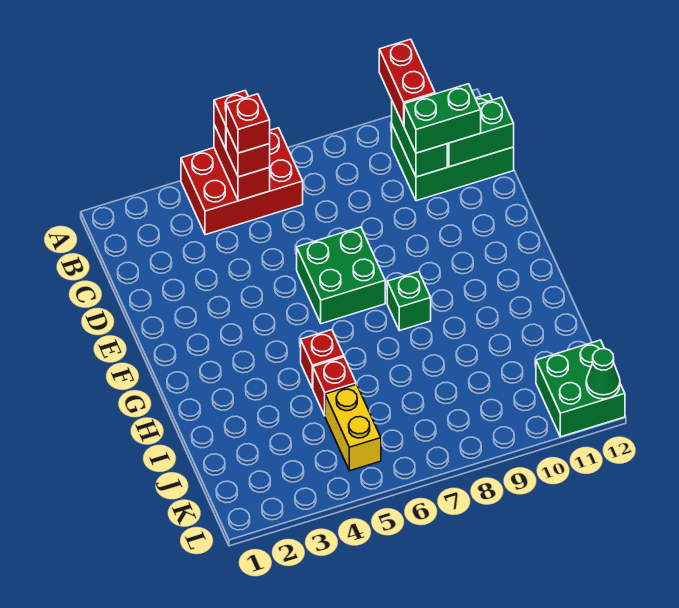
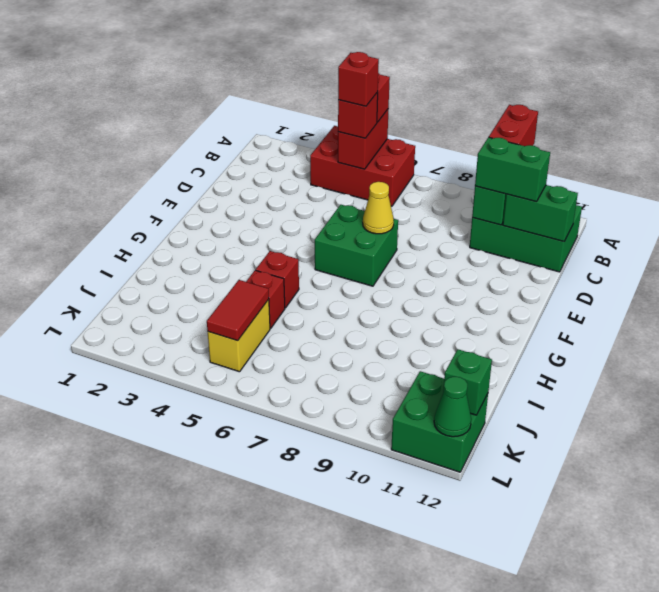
none -> yellow cone E7 level 2
green brick G8 level 1 -> green brick K12 level 2
none -> red tile J5:K5 level 2

